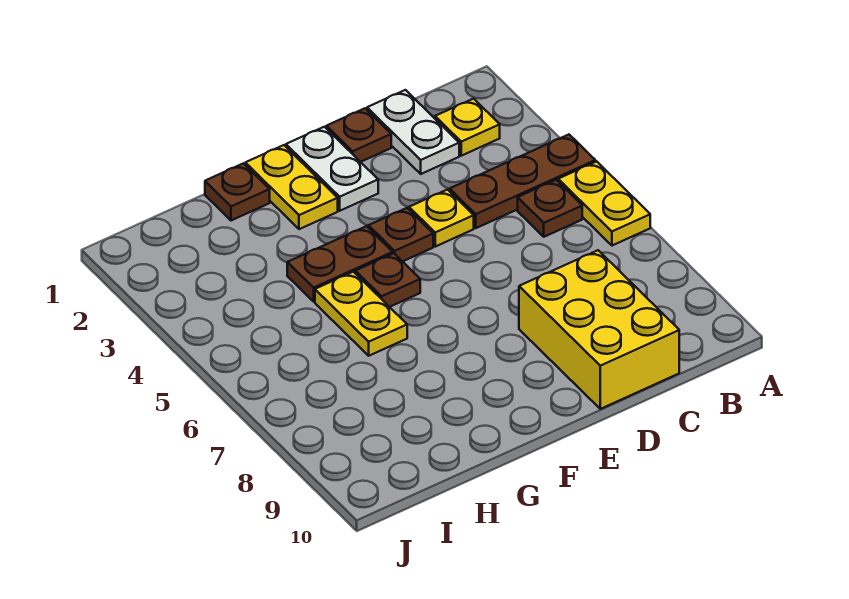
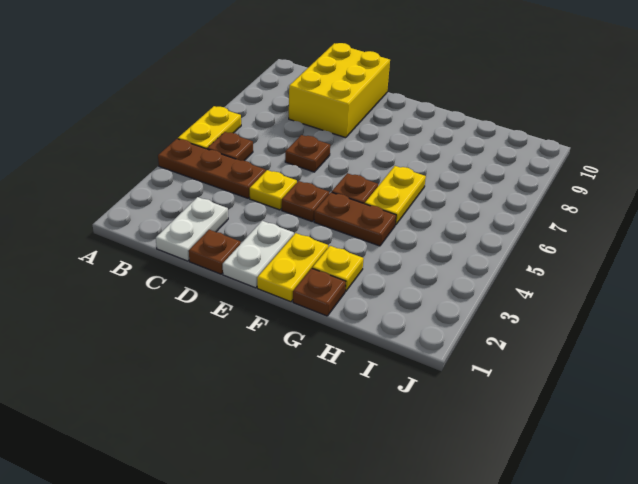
yellow plate B2 level 1 -> yellow plate G2 level 1
none -> brown plate D6 level 1

